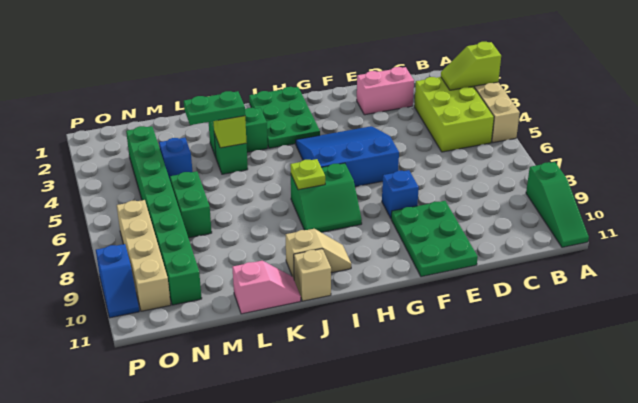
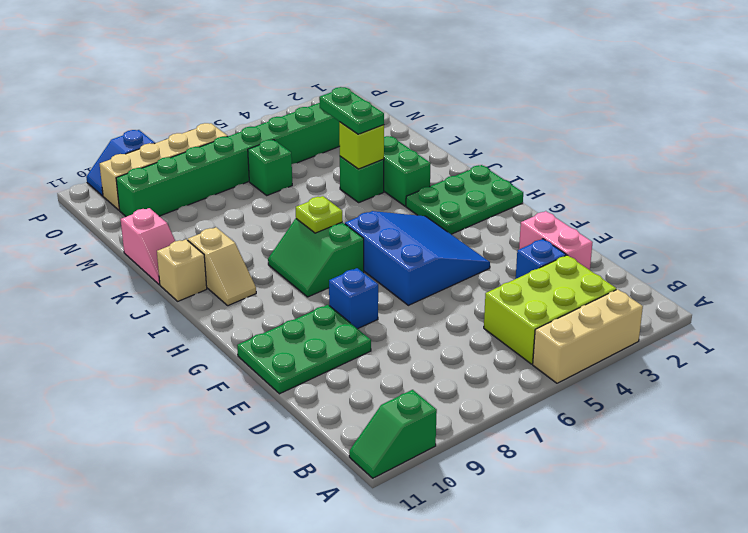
lime slope A3:B3 level 2 top A -> none
green slope A9:A11 level 1 top 9 -> green slope A10:A11 level 1 top 10
blue brick M4 level 1 -> blue brick D3 level 1
green brick M6:M7 level 1 -> green brick M6 level 1

